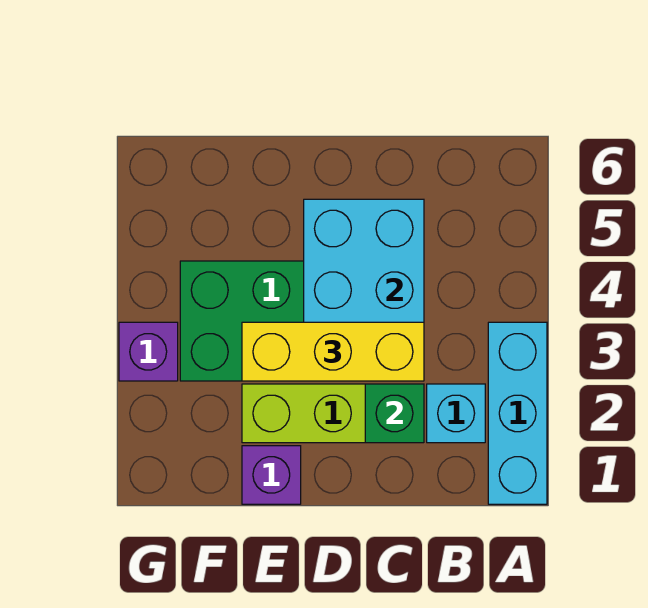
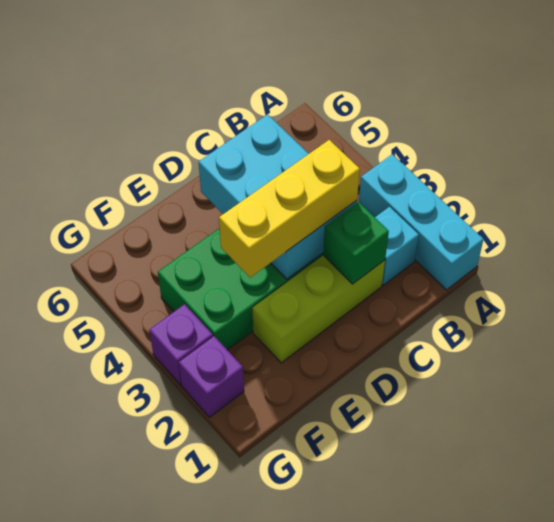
purple brick E1 level 1 -> purple brick G2 level 1

